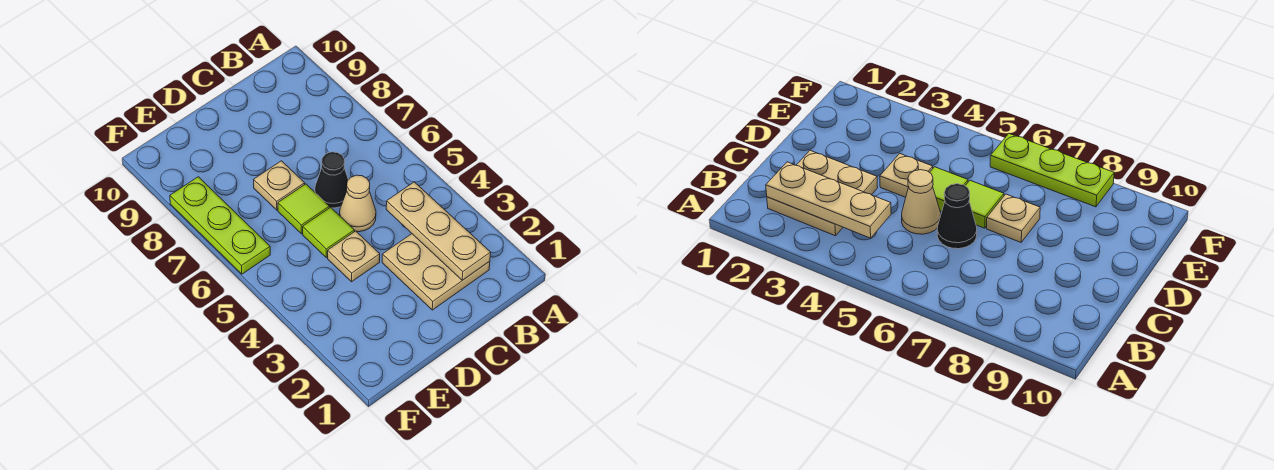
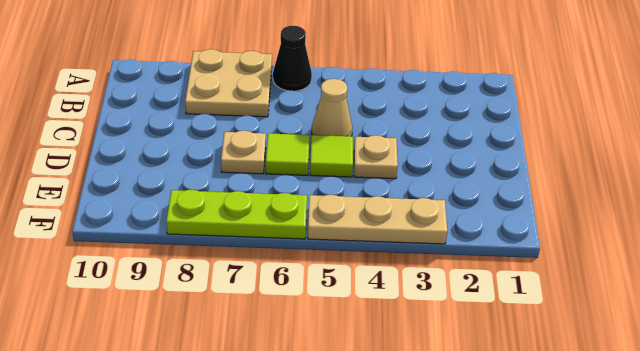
tan plate B2:C3 level 1 -> tan plate A7:B8 level 1
tan plate B2:B4 level 2 -> tan plate F3:F5 level 1
black cone C6 level 1 -> black cone A6 level 1

